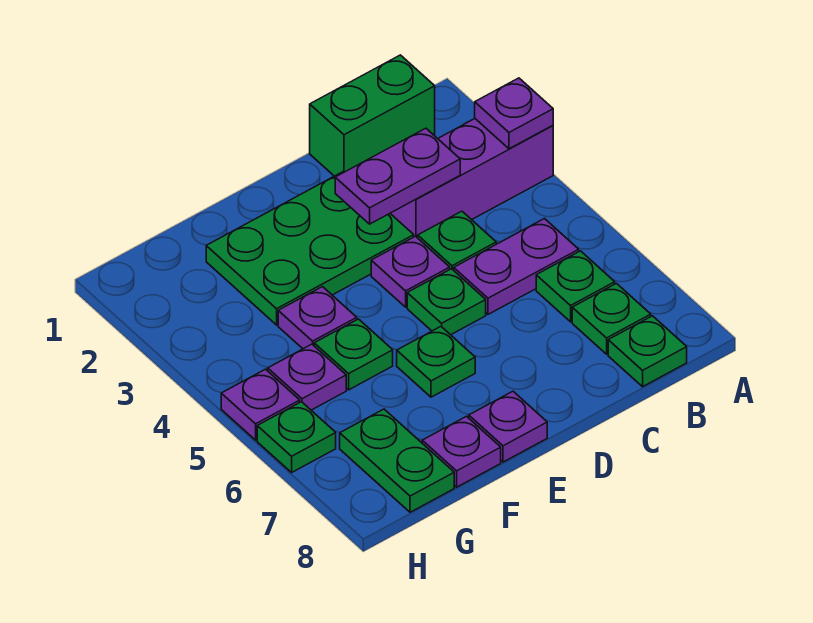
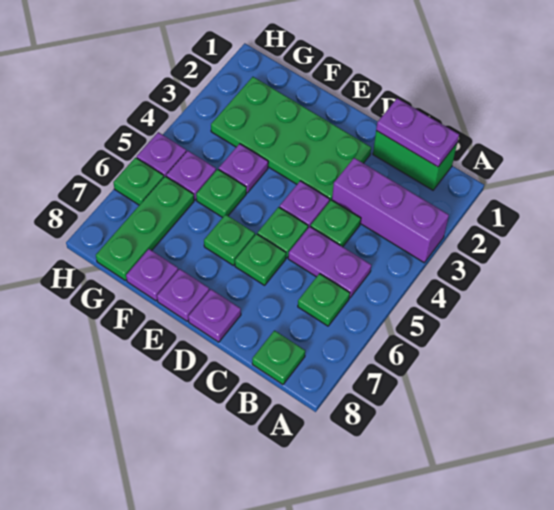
purple plate A3 level 2 -> purple plate D8 level 1
green plate B7 level 1 -> green plate D6 level 1
purple plate C3:D3 level 2 -> purple plate B1:C1 level 2
green plate D2:F3 level 1 -> green plate D2:G3 level 1
green plate G7:G8 level 1 -> green plate G6:G8 level 1

